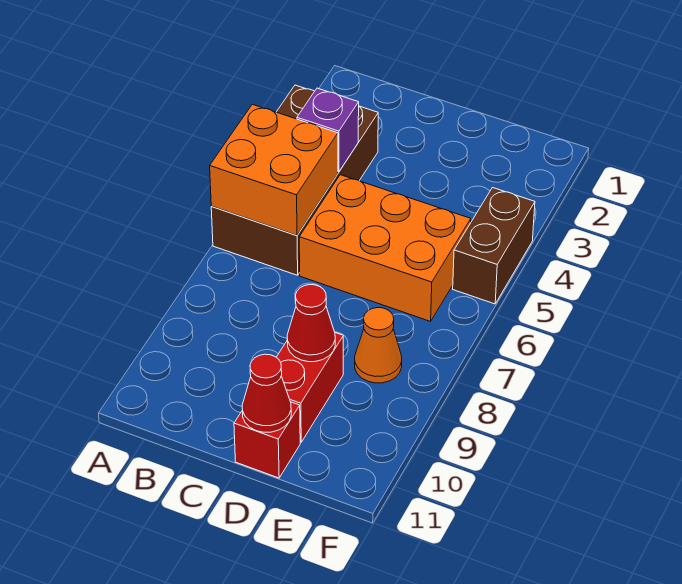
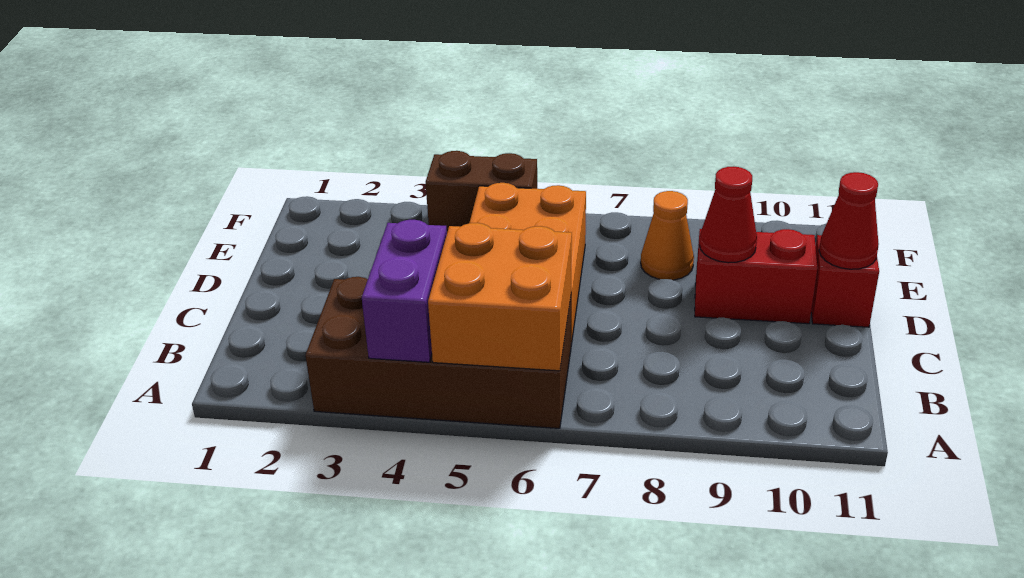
purple brick B4 level 2 -> purple brick A4:B4 level 2

